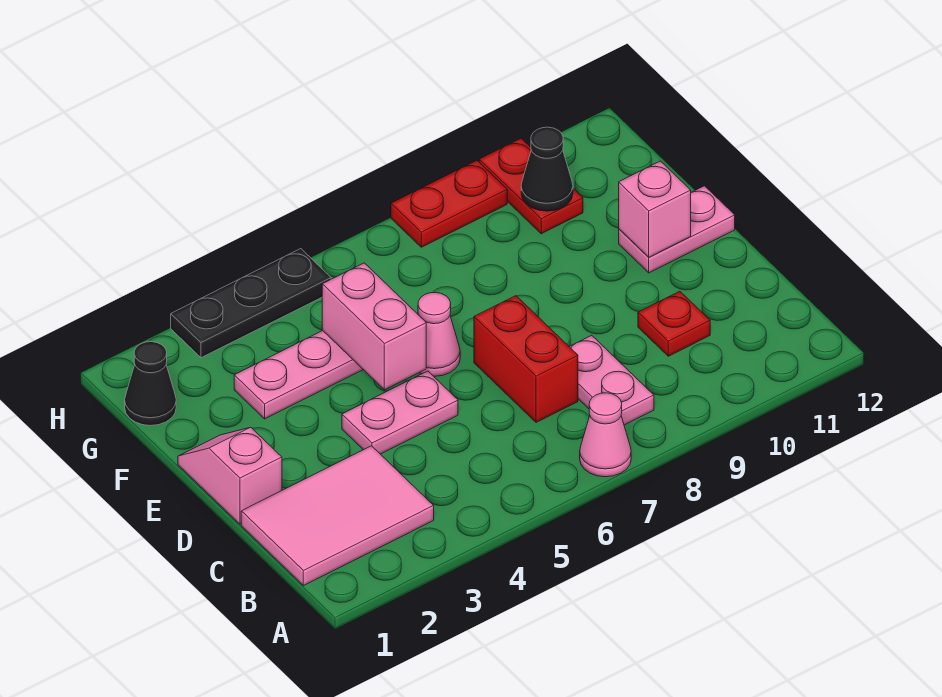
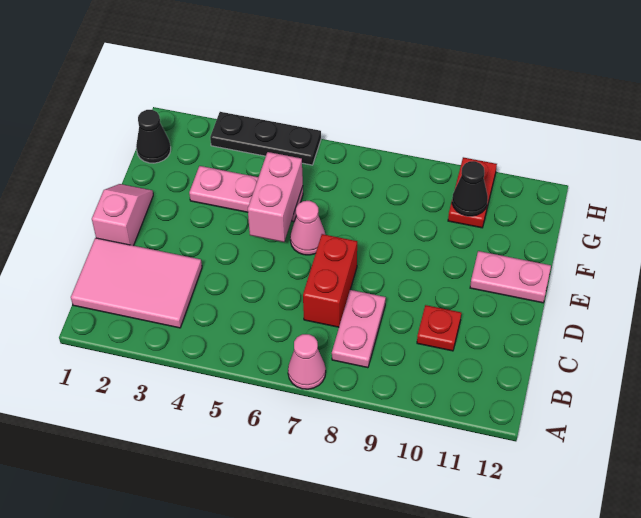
pink plate D4:D5 level 1 -> none
pink brick E11 level 2 -> none
red plate H8:H9 level 1 -> none

